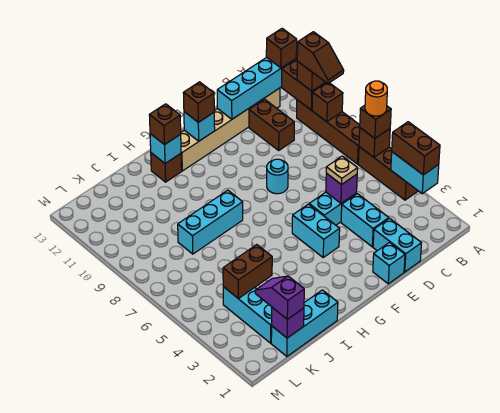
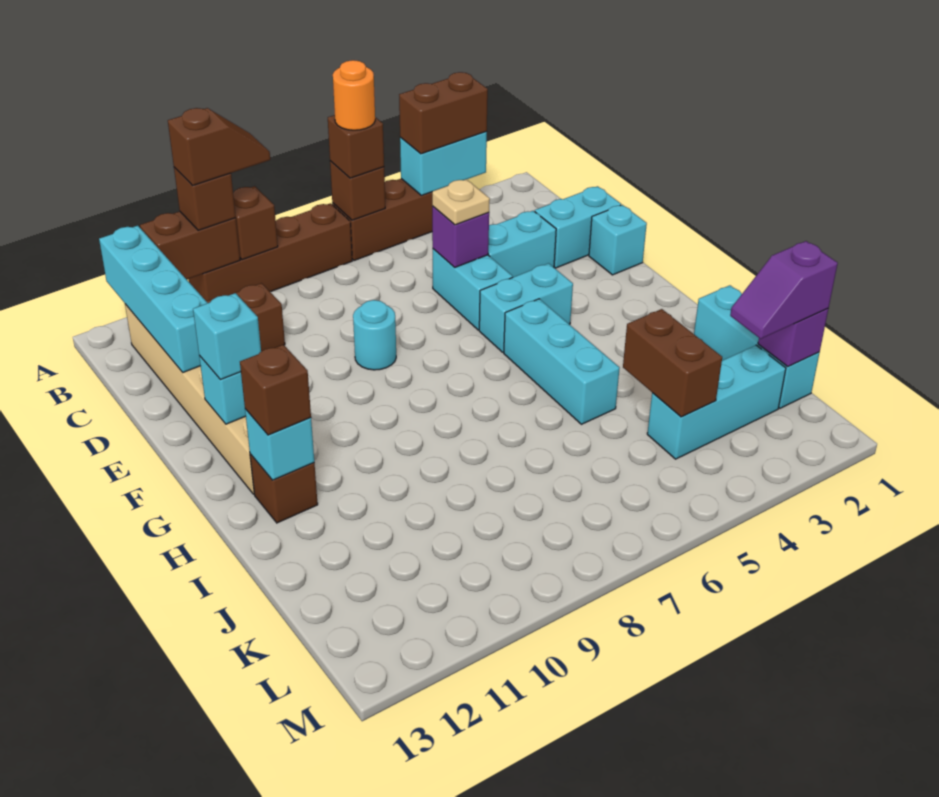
brown brick A12 level 3 -> none
brown brick F12 level 3 -> cyan brick F12 level 3
cyan brick H8:J8 level 1 -> cyan brick G5:I5 level 1

